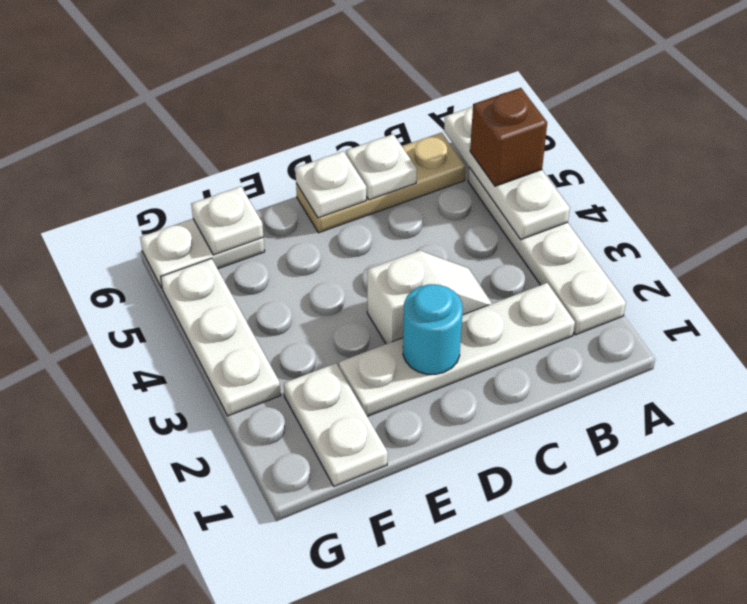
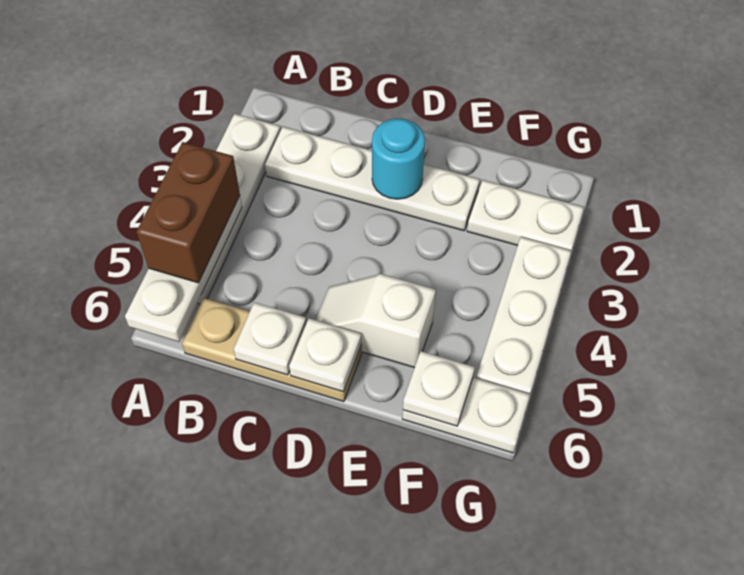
brown brick A5 level 3 -> brown brick A4:A5 level 3
white slope C3:D3 level 1 top D -> white slope D5:E5 level 1 top E
white plate F1:F2 level 1 -> white plate F2:G2 level 1

